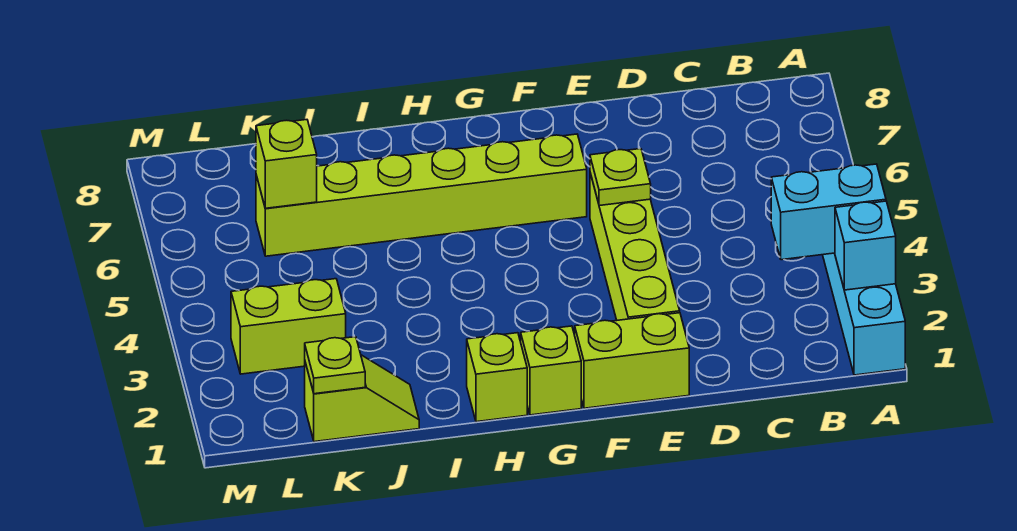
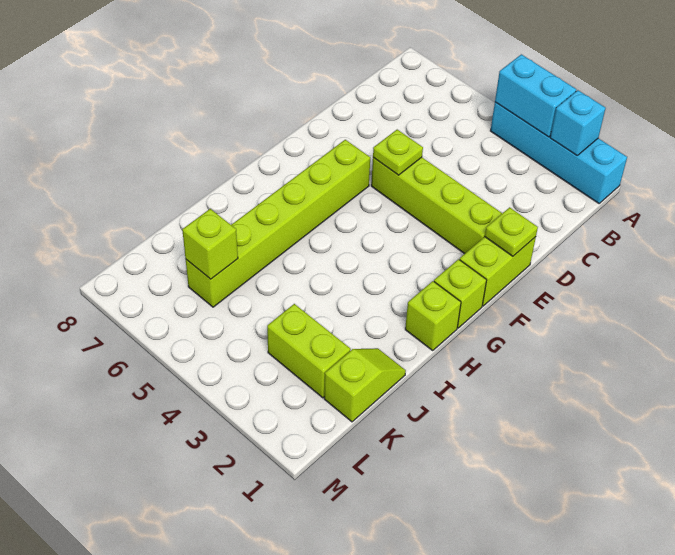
cyan brick A3:B3 level 2 -> cyan brick A3:A4 level 2
lime plate K1 level 2 -> lime plate E1 level 2
lime brick K3:L3 level 1 -> lime brick K2:K3 level 1

